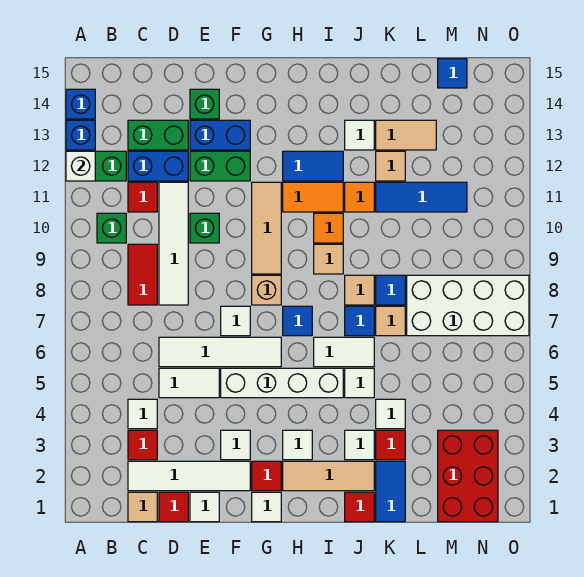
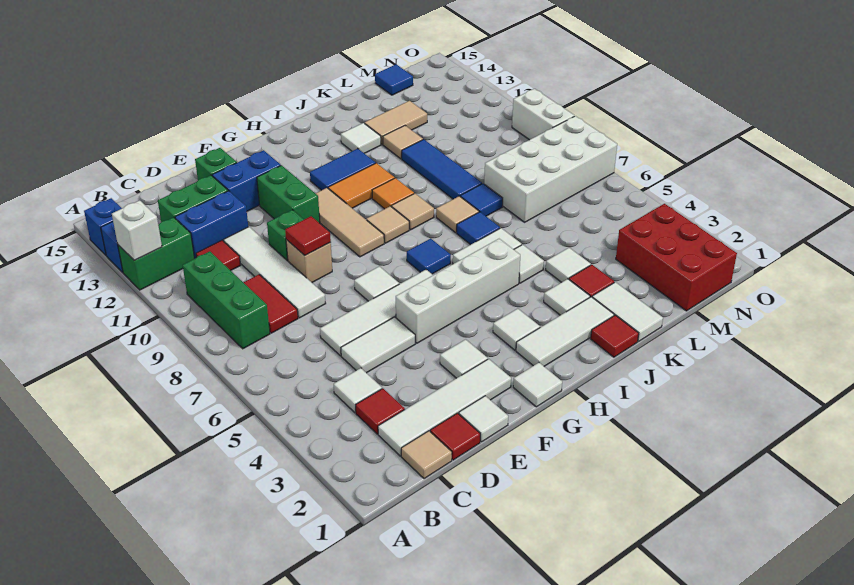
green brick B10 level 1 -> green brick B8:B10 level 1
green brick E12:F12 level 1 -> green brick F11:F12 level 1
red tile G2 level 1 -> red tile E9 level 2
tan brick G8 level 1 -> tan brick E9 level 1
tan tile H2:J2 level 1 -> white tile H2:J2 level 1
orange tile J11 level 1 -> none
blue tile K1:K2 level 1 -> white tile K1:K2 level 1
tan tile K7 level 1 -> tan tile H9 level 1
blue tile K11:M11 level 1 -> blue tile K9:K11 level 1
none -> white brick O9:O10 level 1

